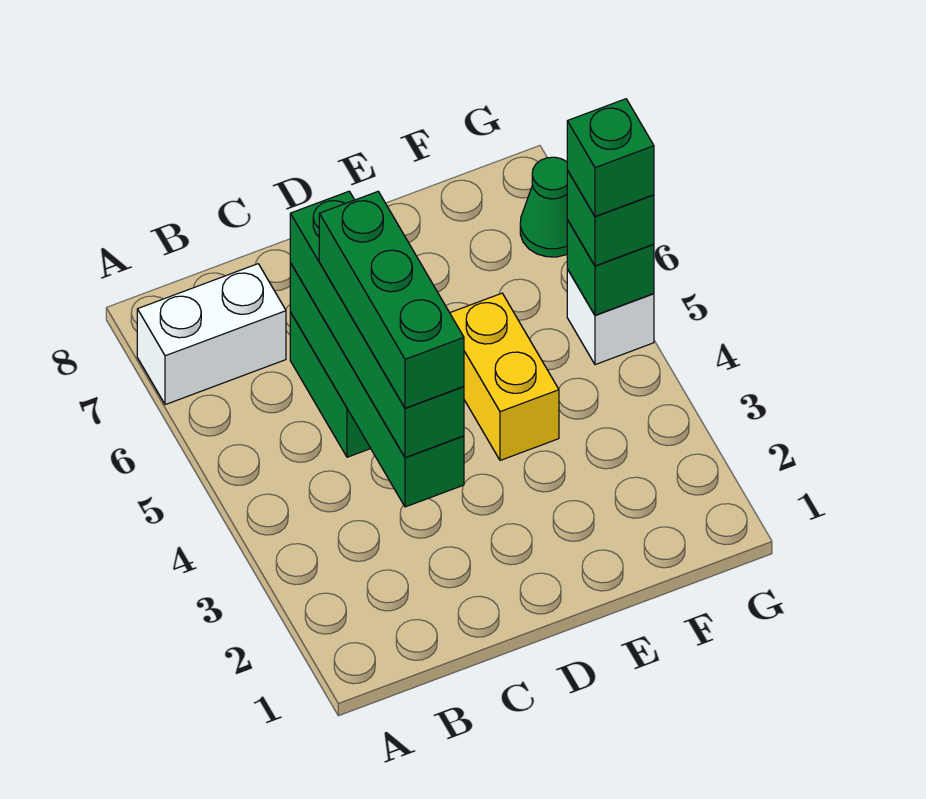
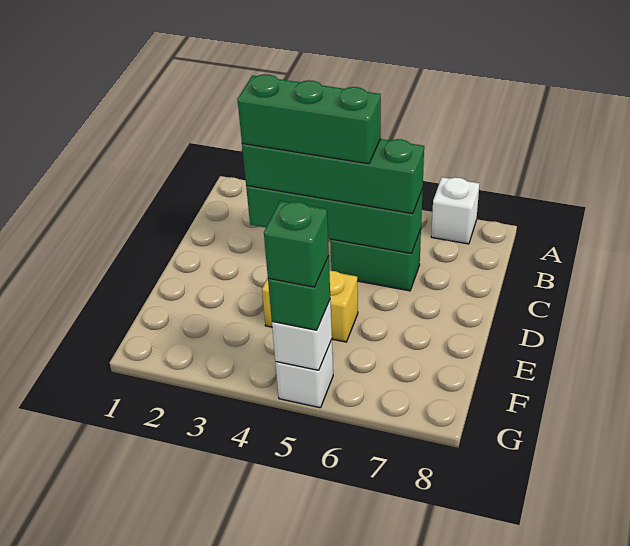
white brick A7:B7 level 1 -> white brick A7 level 1
green brick G5 level 2 -> white brick G5 level 2
green cone G7 level 1 -> none

